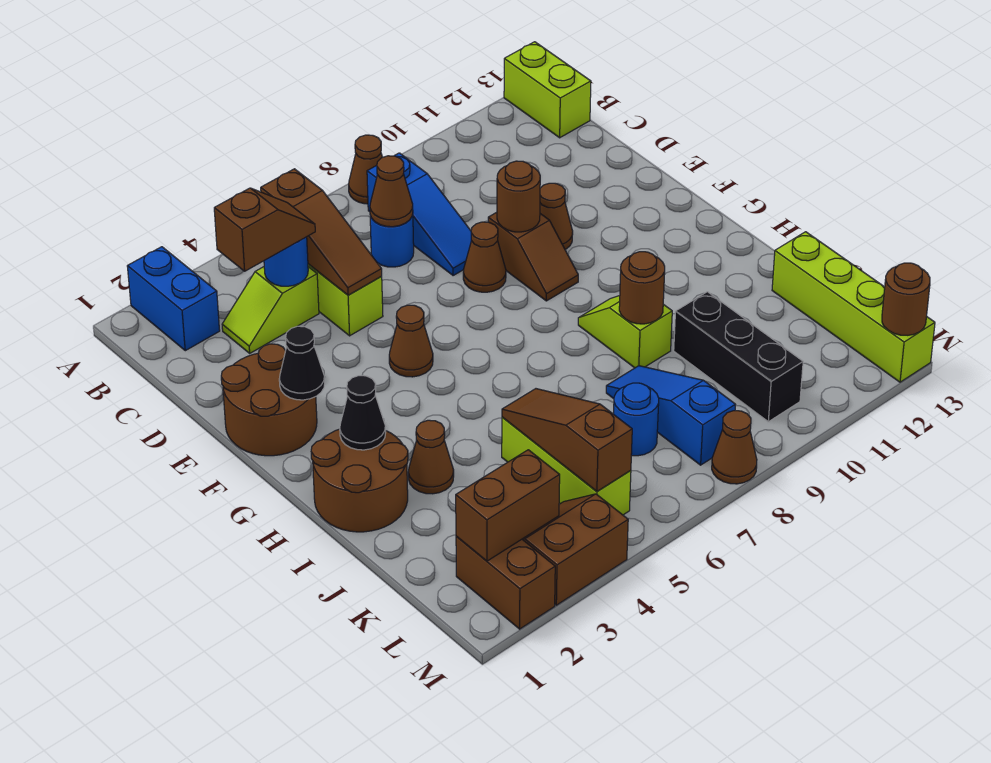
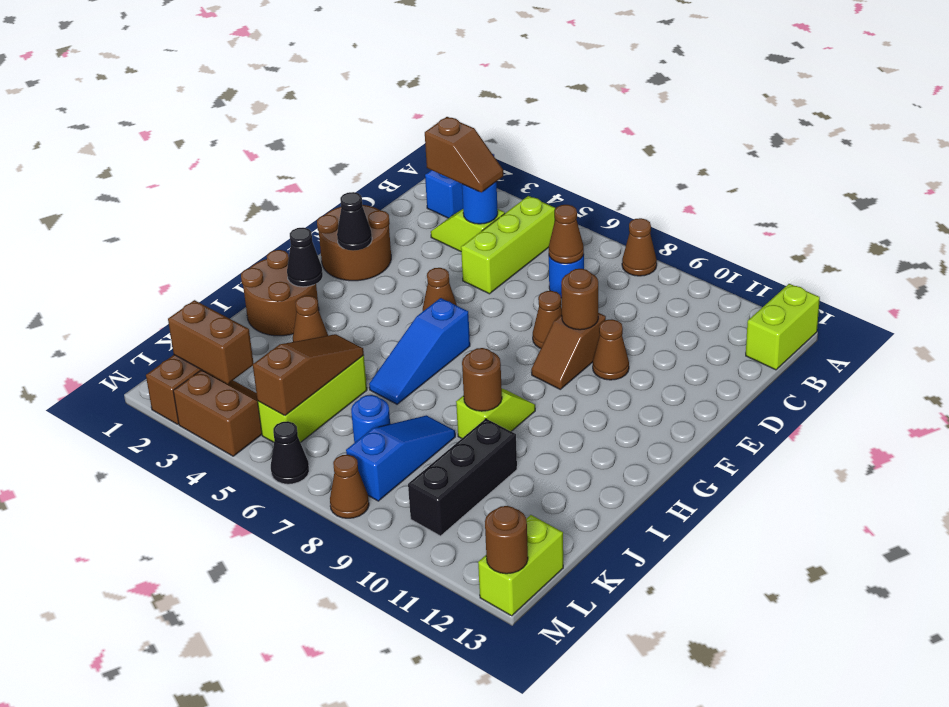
brown slope B5:D5 level 2 top B -> none
blue slope B8:D8 level 1 top B -> blue slope G6:I6 level 1 top G
lime brick J13:M13 level 1 -> lime brick L13:M13 level 1
none -> black cone M6 level 1

